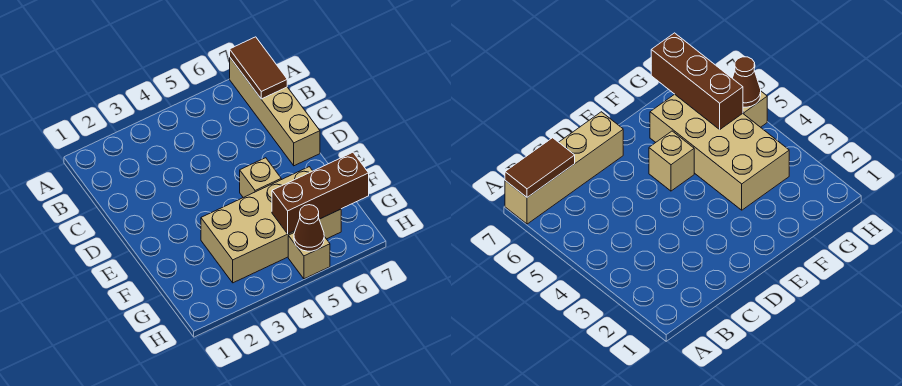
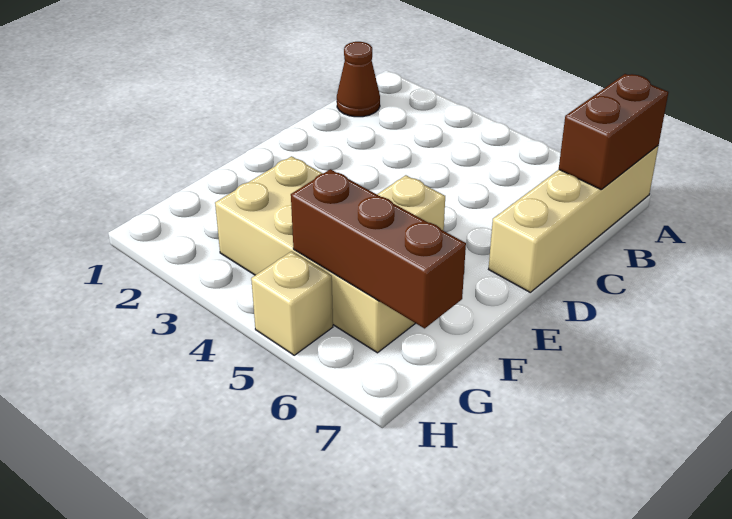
brown tile A7:B7 level 2 -> brown brick A7:B7 level 2
brown cone H5 level 2 -> brown cone B1 level 1

